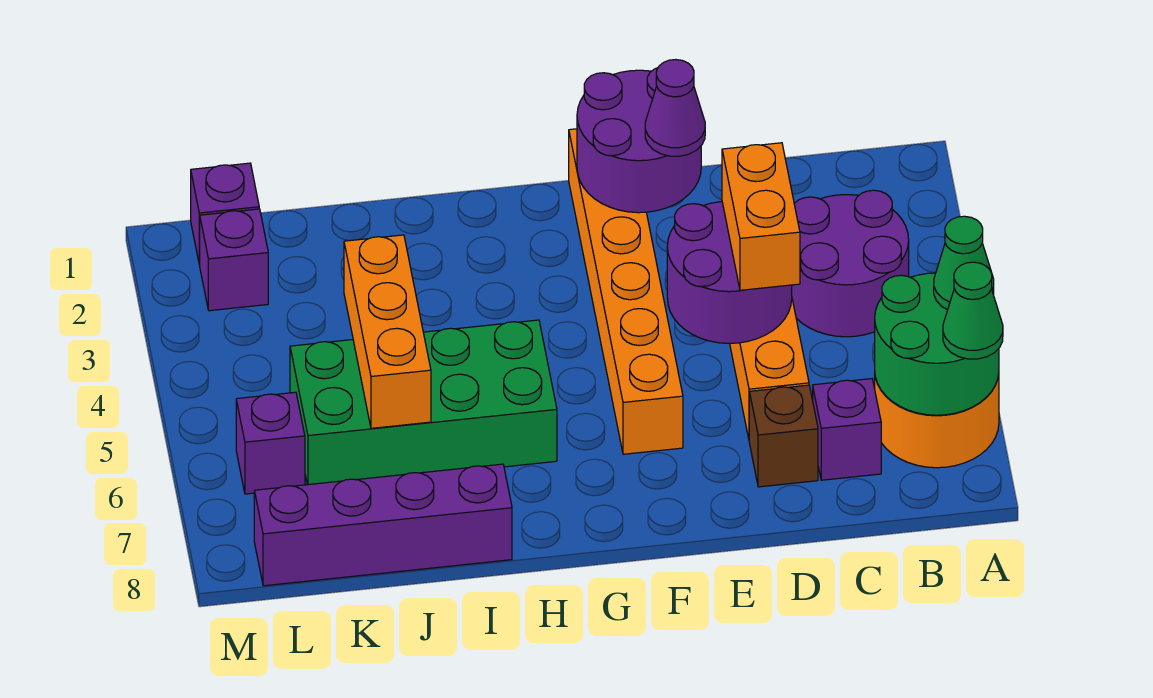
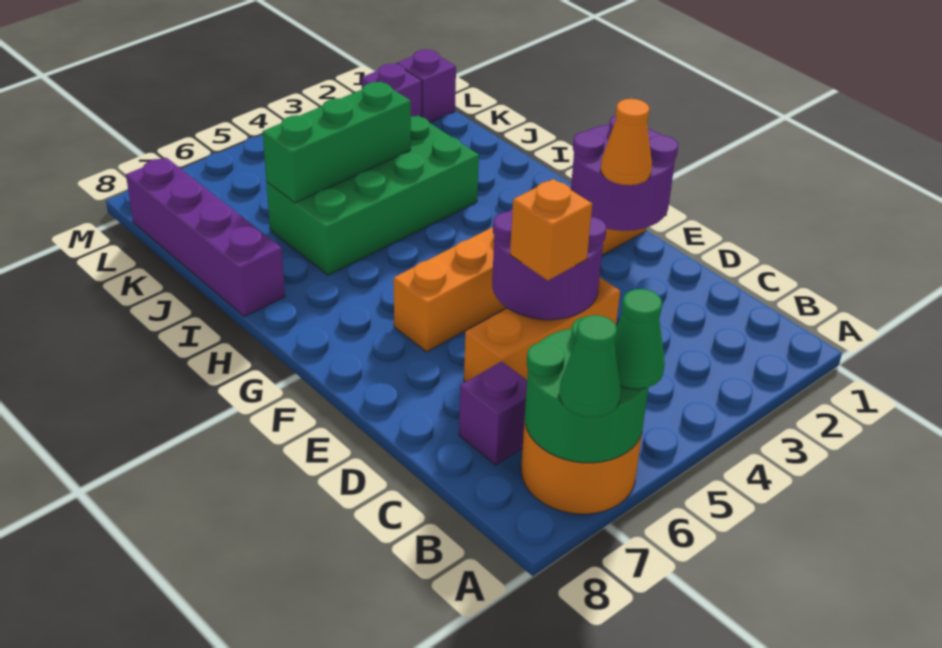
purple round brick B3:C4 level 1 -> none
orange brick D4:D5 level 3 -> orange brick D5 level 3
brown brick D7 level 1 -> none
purple cone E2 level 3 -> orange cone E2 level 3
green brick H5:K6 level 1 -> green brick I3:J6 level 1
orange brick J4:J6 level 2 -> green brick J4:J6 level 2
purple brick L6 level 1 -> none

